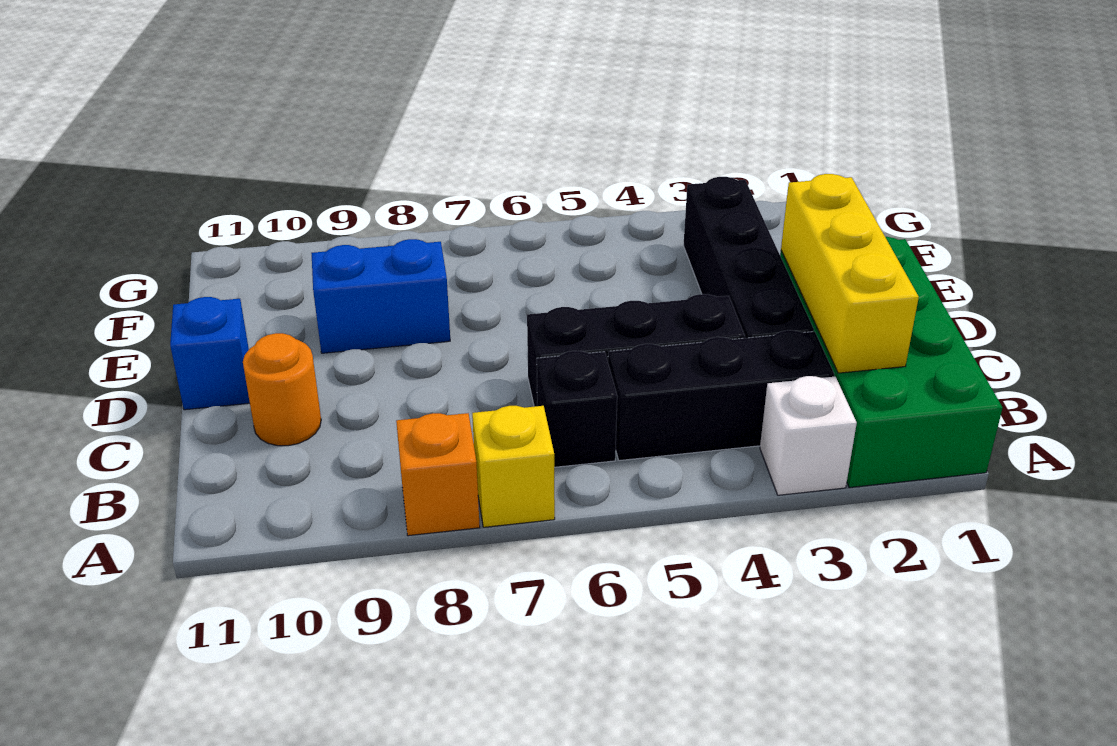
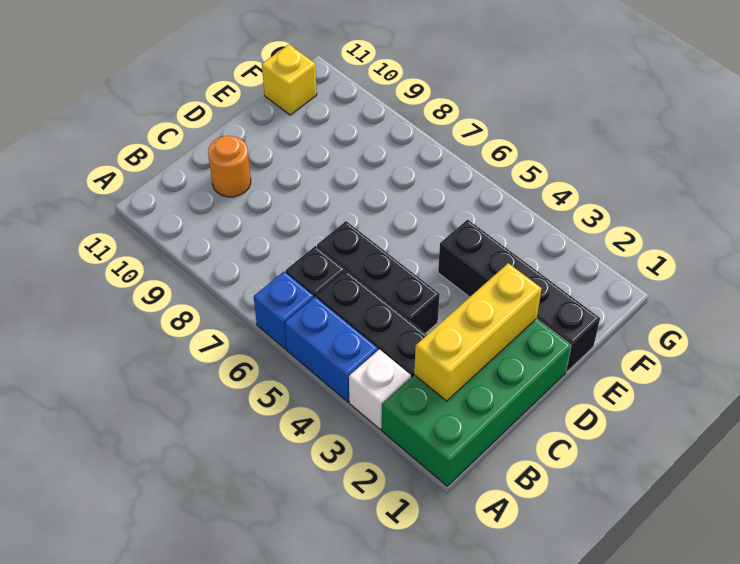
yellow brick A7 level 1 -> yellow brick F11 level 1
orange brick A8 level 1 -> none
black brick C3:F3 level 1 -> black brick E1:E4 level 1
blue brick D11 level 1 -> blue brick A6 level 1
blue brick E8:E9 level 1 -> blue brick A4:A5 level 1

